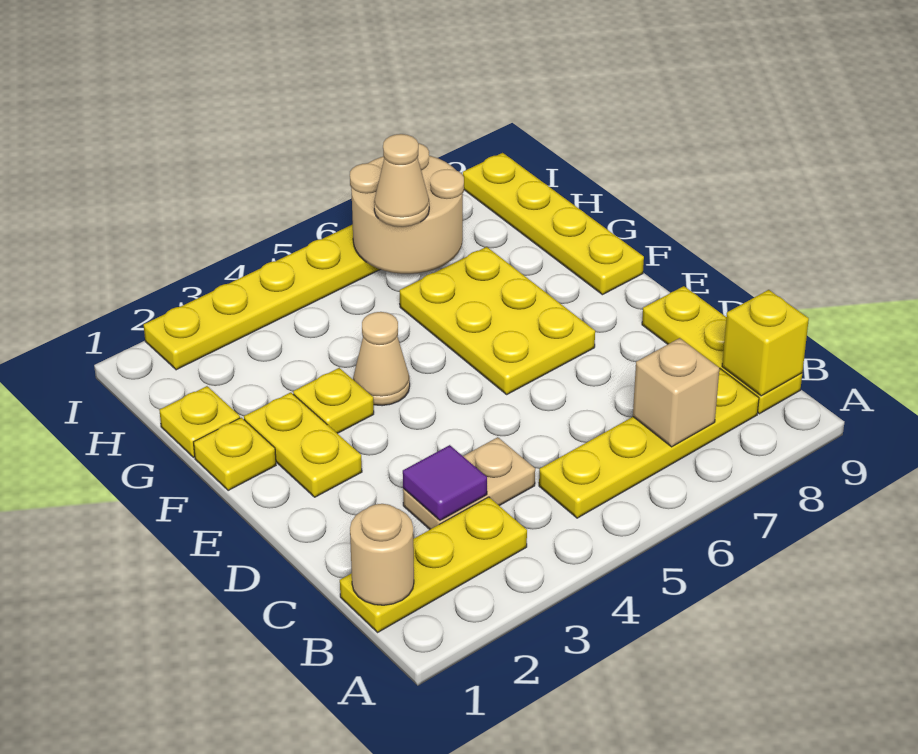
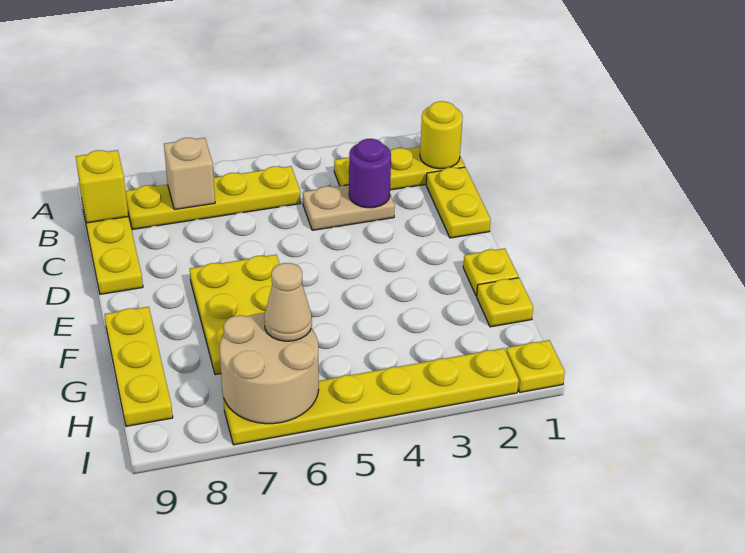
tan round brick B1 level 2 -> yellow round brick B1 level 2
purple tile C3 level 2 -> purple round brick C3 level 2
yellow plate E2:F2 level 1 -> yellow plate C1:D1 level 1
yellow plate F3 level 1 -> yellow plate I1 level 1
tan cone F4 level 1 -> none
yellow plate F9:I9 level 1 -> yellow plate F9:H9 level 1

